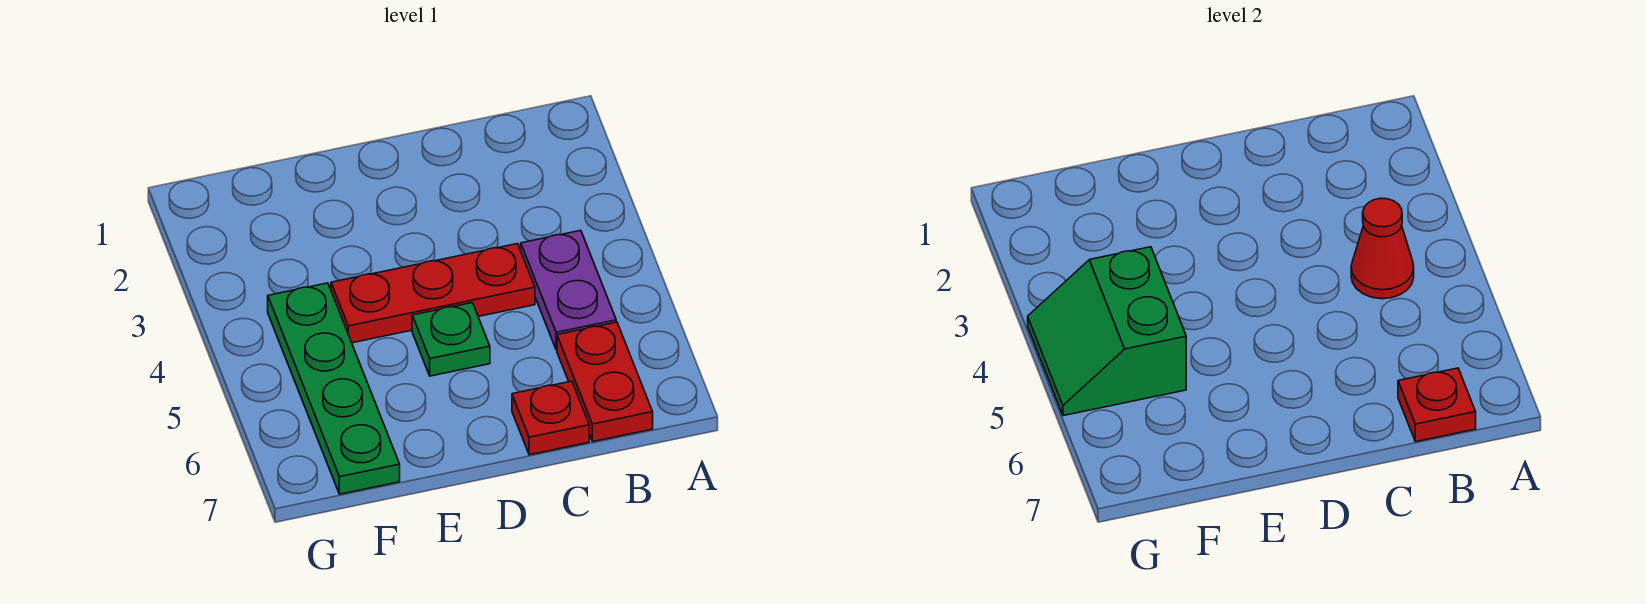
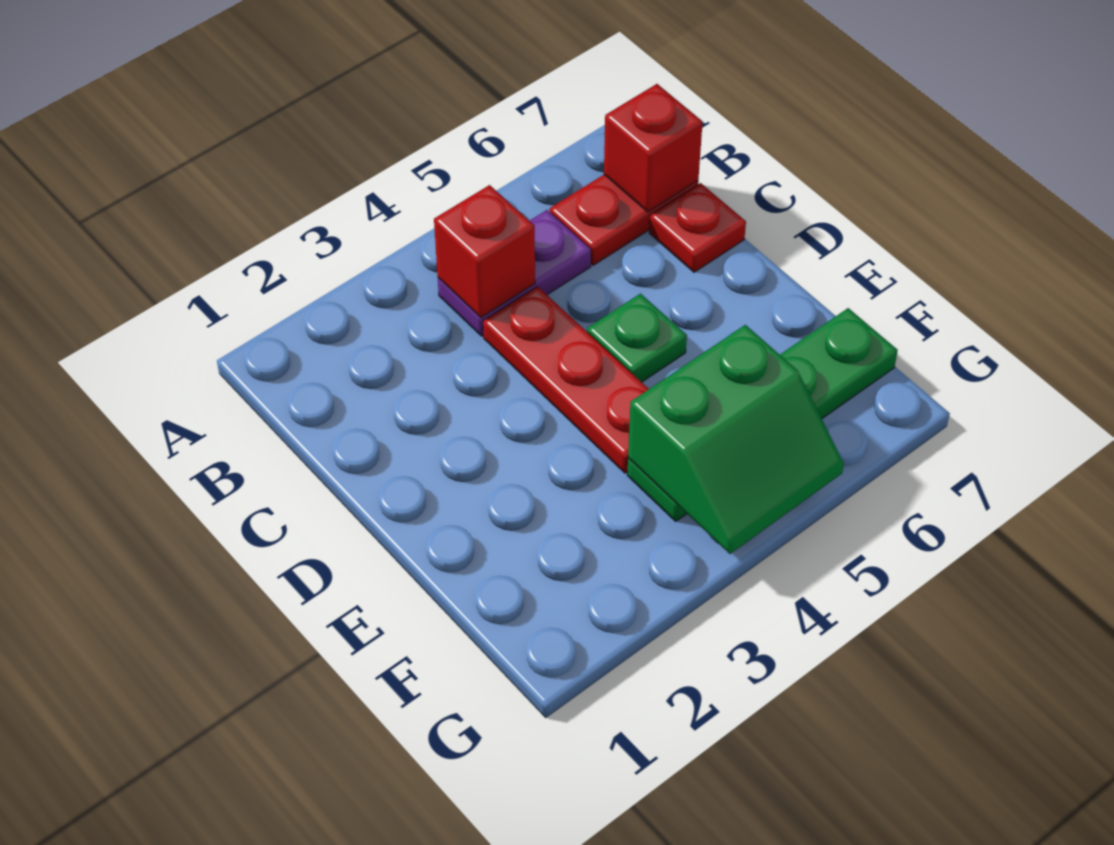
red cone B4 level 2 -> red brick B4 level 2
red plate B7 level 2 -> red brick B7 level 2

